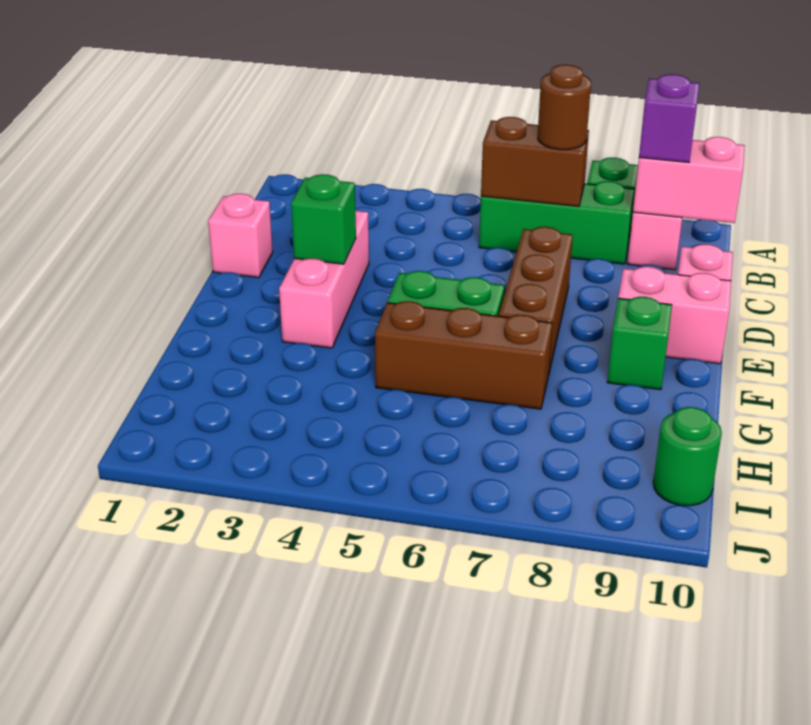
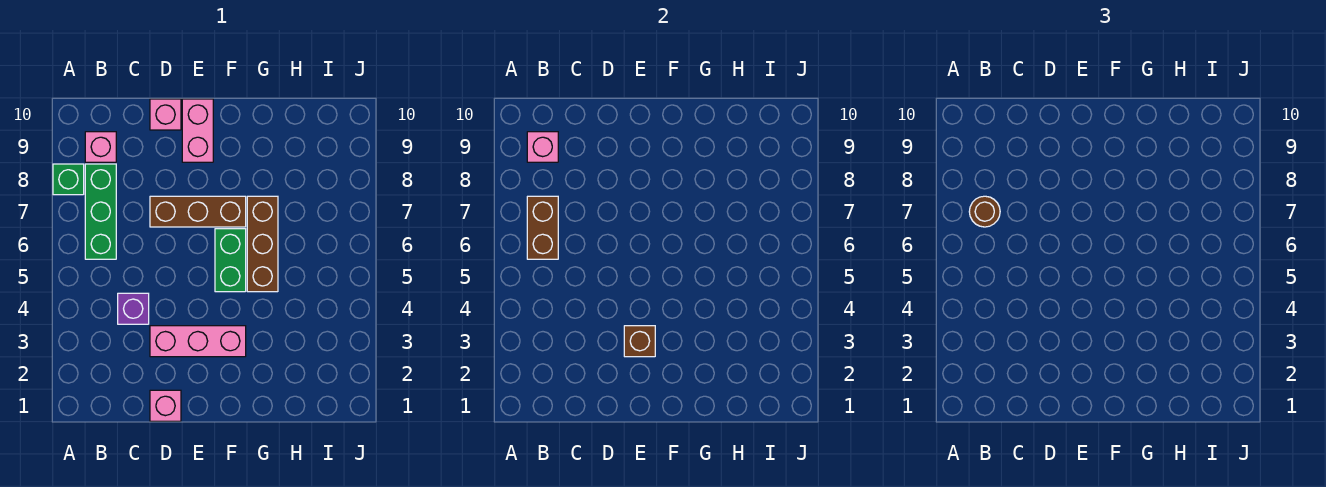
pink brick B9:B10 level 2 -> pink brick B9 level 2
purple brick B9 level 3 -> purple brick C4 level 1
green brick E3 level 2 -> brown brick E3 level 2
green brick F9 level 1 -> none
green round brick I10 level 1 -> none

